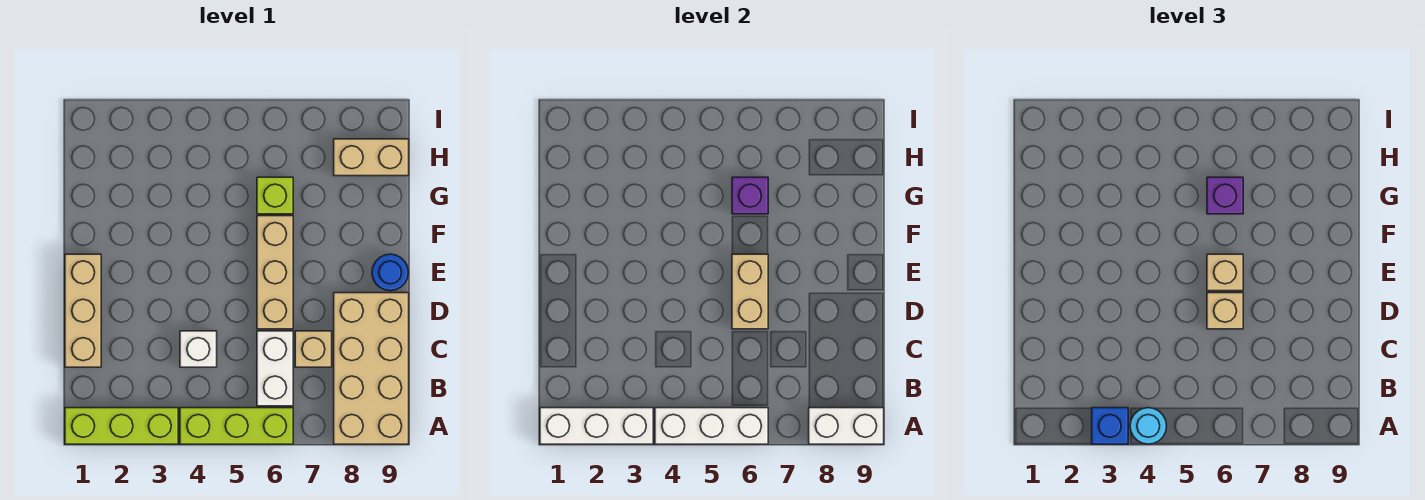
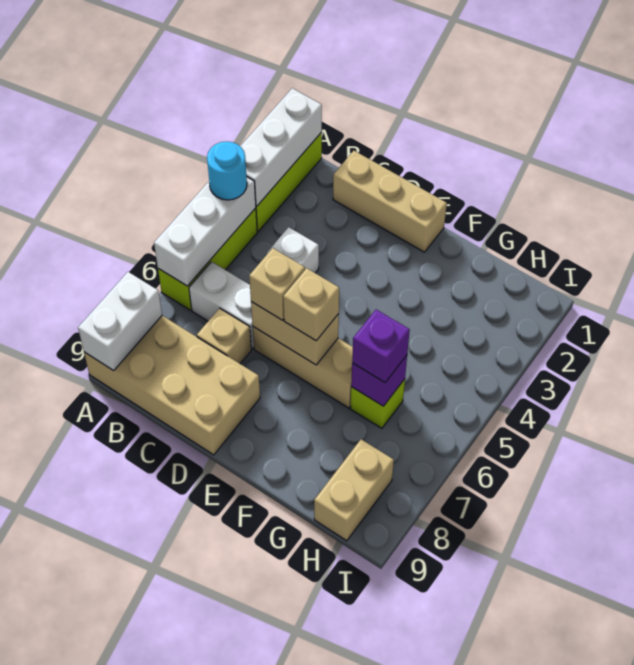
blue brick A3 level 3 -> none
blue round brick E9 level 1 -> none

